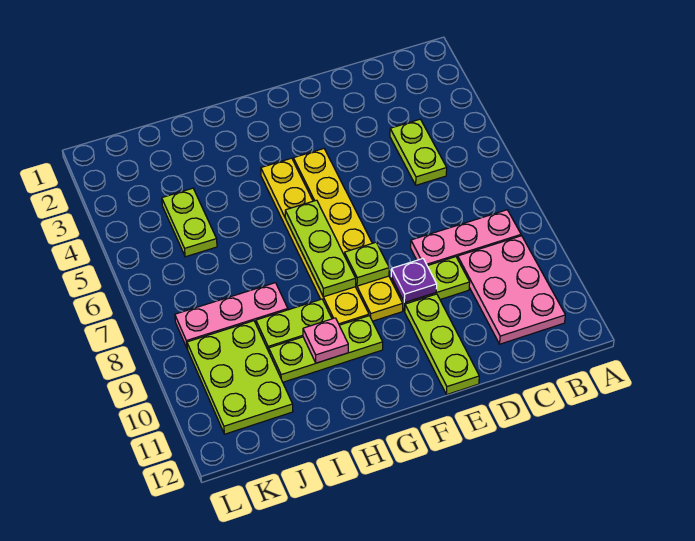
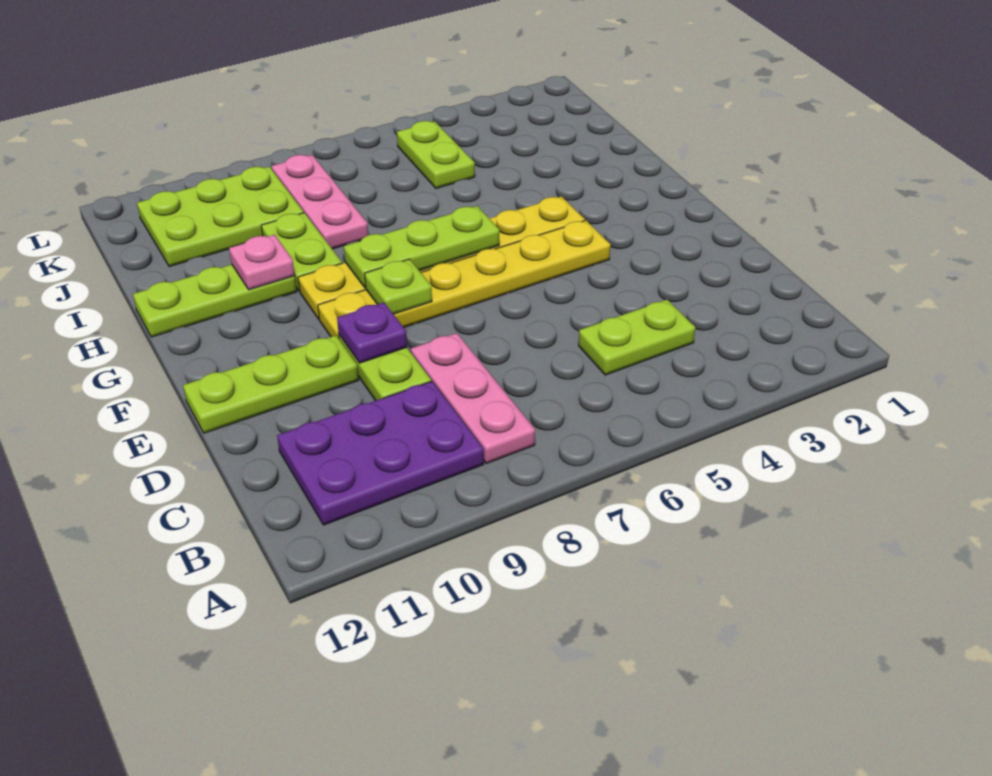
pink plate B9:C11 level 1 -> purple plate B9:C11 level 1
lime plate G10:I10 level 1 -> lime plate H10:H12 level 1
lime plate J4:J5 level 1 -> lime plate J5:K5 level 1

